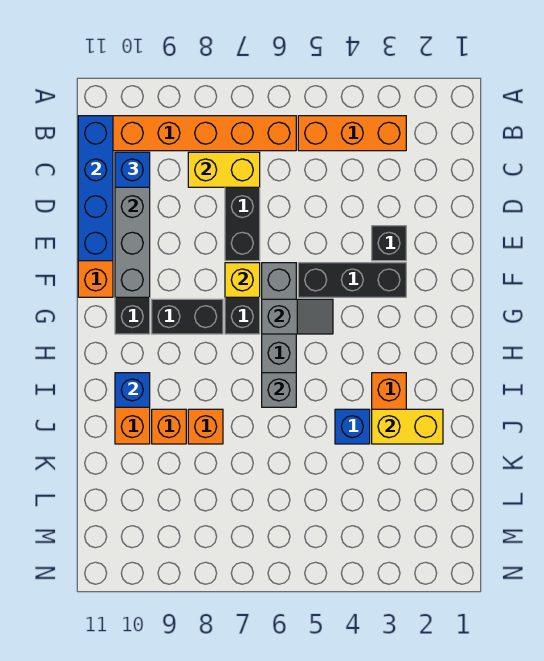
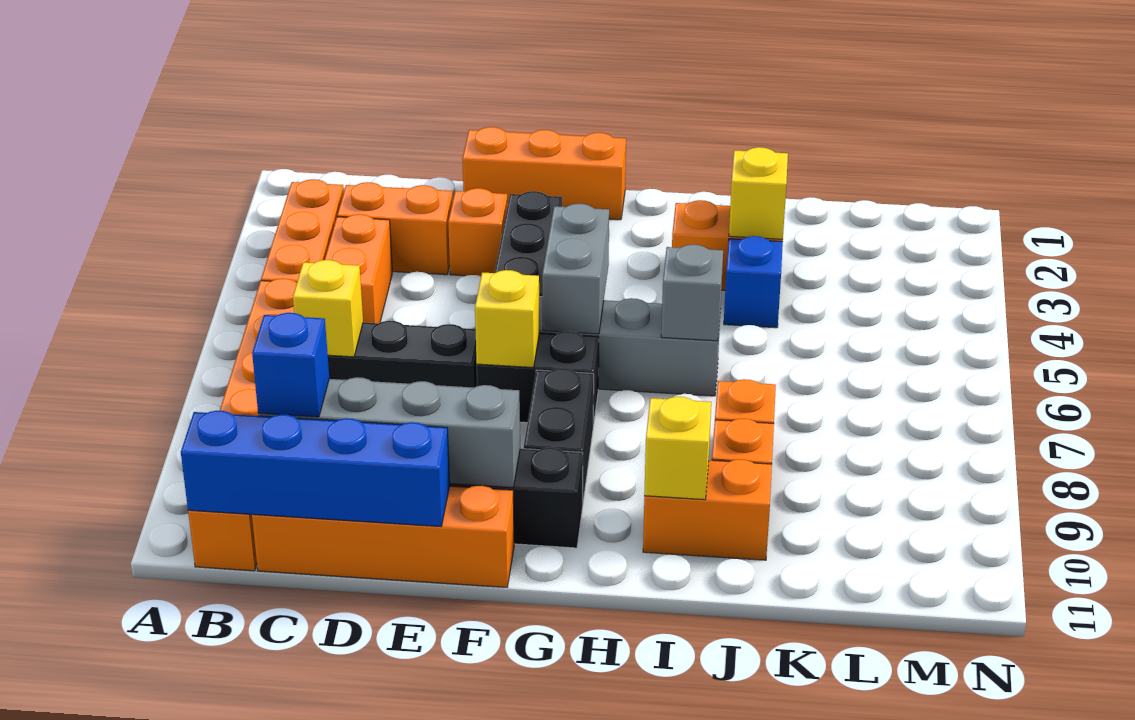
none -> orange brick C3:D3 level 1
none -> orange brick C4:C5 level 1
yellow brick C7:C8 level 2 -> yellow brick C7 level 2
none -> orange brick E1:G1 level 1
black brick E3 level 1 -> orange brick E3 level 1
grey slope G5:G6 level 2 top 6 -> grey brick G5:G6 level 2
blue brick I10 level 2 -> yellow brick I10 level 2
yellow brick J2:J3 level 2 -> yellow brick J3 level 2

